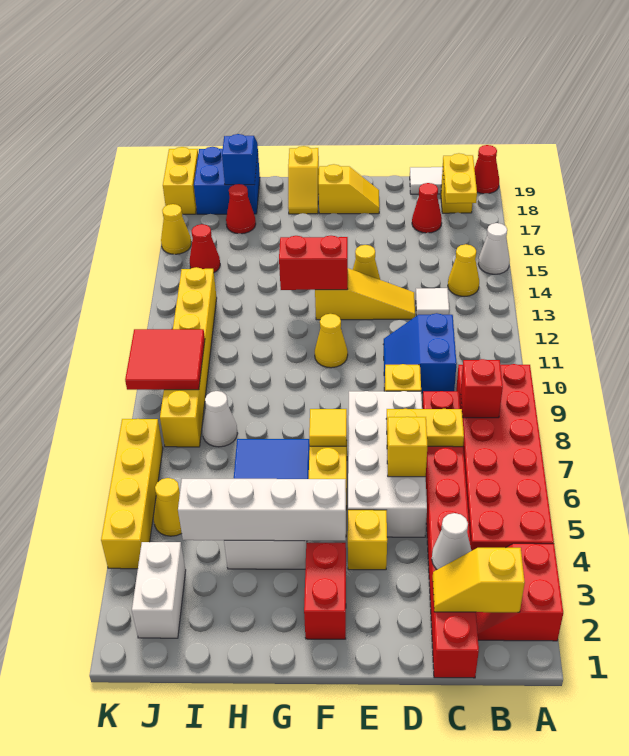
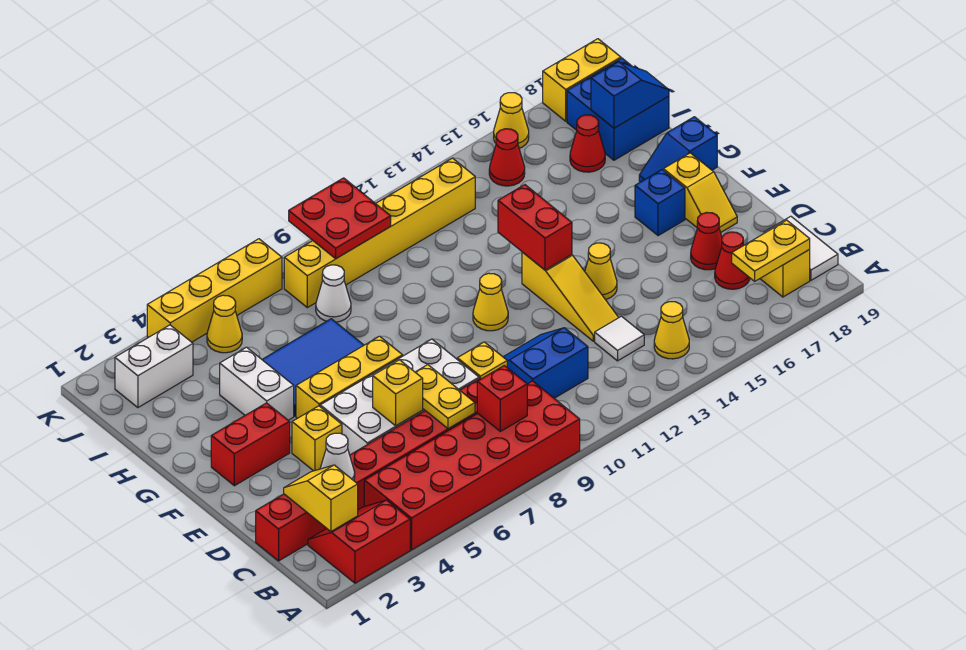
white cone A15 level 1 -> none
red cone A19 level 1 -> red cone D17 level 1
white brick F4:I4 level 2 -> none
yellow tile F7 level 2 -> none
none -> blue brick F17 level 1
yellow slope G18:G19 level 1 top 19 -> blue slope G18:G19 level 1 top 19
red tile J9:K10 level 2 -> red plate J9:K10 level 2

